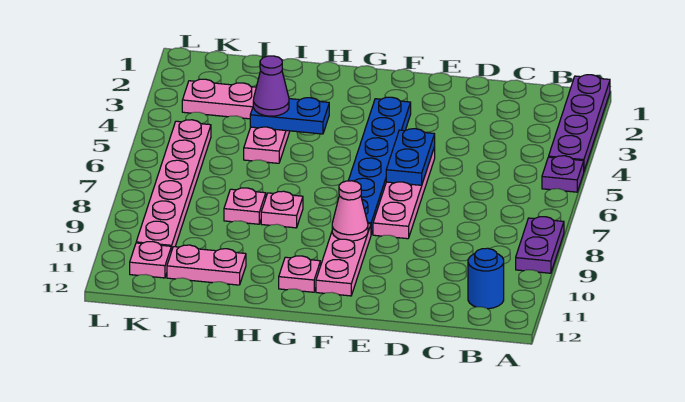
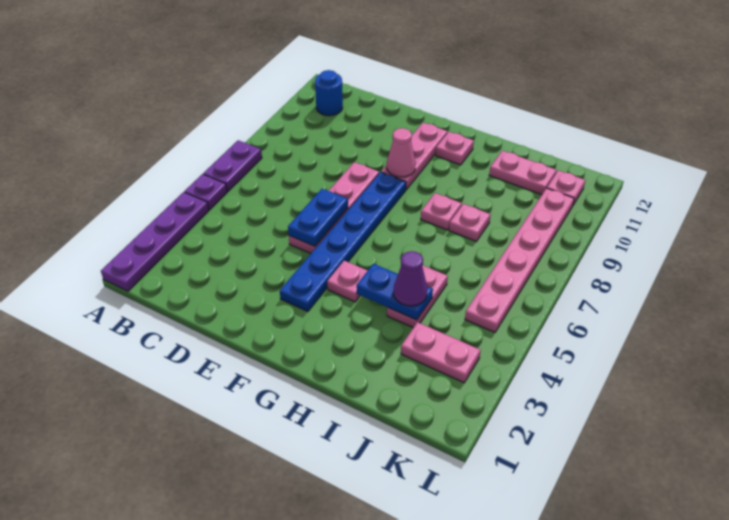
purple plate A8:A9 level 1 -> purple plate A6:A7 level 1
none -> pink plate G4 level 1

